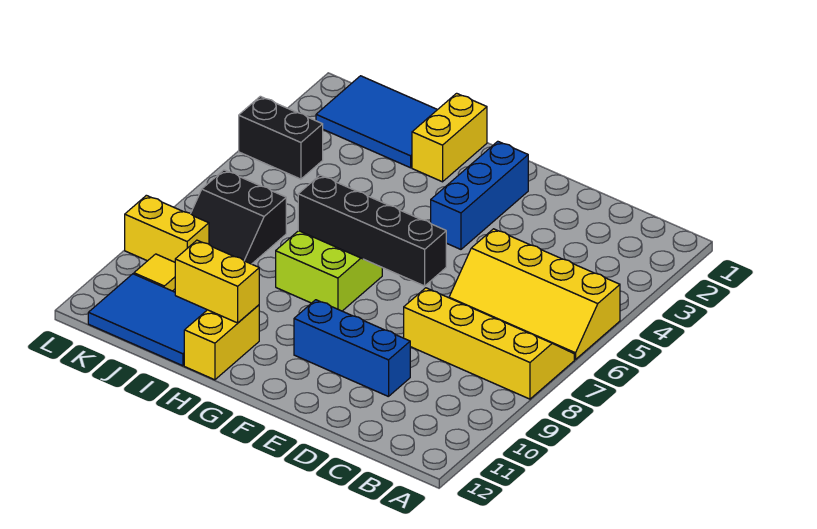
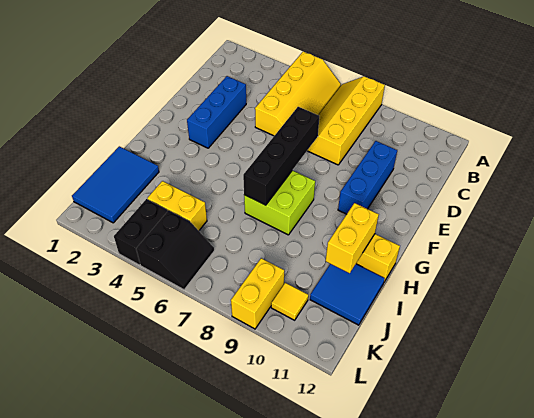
blue brick F2:F4 level 1 -> blue brick D3:F3 level 1
yellow brick H1:H2 level 1 -> yellow brick J4:J5 level 1
blue tile I11:K12 level 1 -> blue tile I11:J12 level 1
black slope J7:K8 level 1 top 7 -> black slope K5:L6 level 1 top 5

